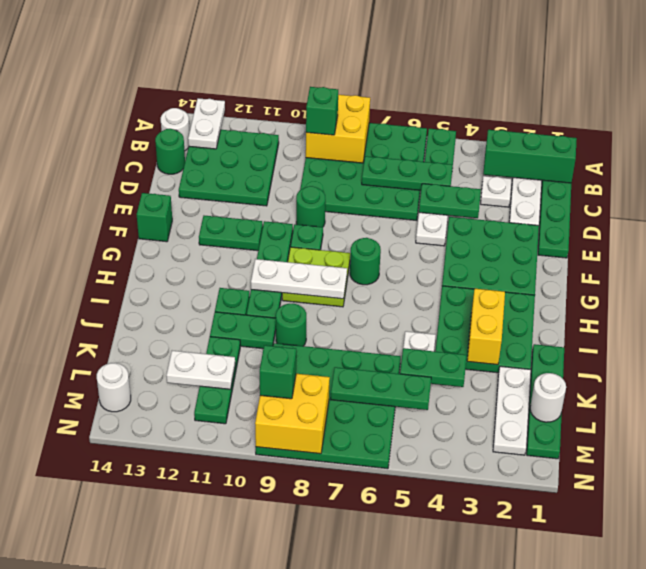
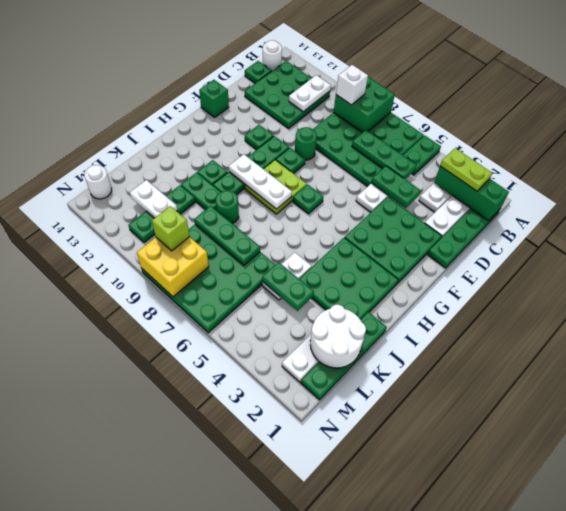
yellow brick A8:B9 level 2 -> green brick A8:B9 level 2
white plate A13:B13 level 2 -> white plate B11:C11 level 2
none -> lime plate B2:B3 level 3
green brick B9 level 3 -> white brick B9 level 3
green round brick C14 level 1 -> green plate C14 level 1
green plate F11:F12 level 1 -> green plate F11 level 1
green round brick G7 level 1 -> green plate G7 level 1
yellow brick I3:J3 level 2 -> none
white round brick L1 level 2 -> white round brick K1:L2 level 2
green plate L5:L7 level 2 -> green plate K7:K9 level 2
green brick M9 level 3 -> lime brick M9 level 3

